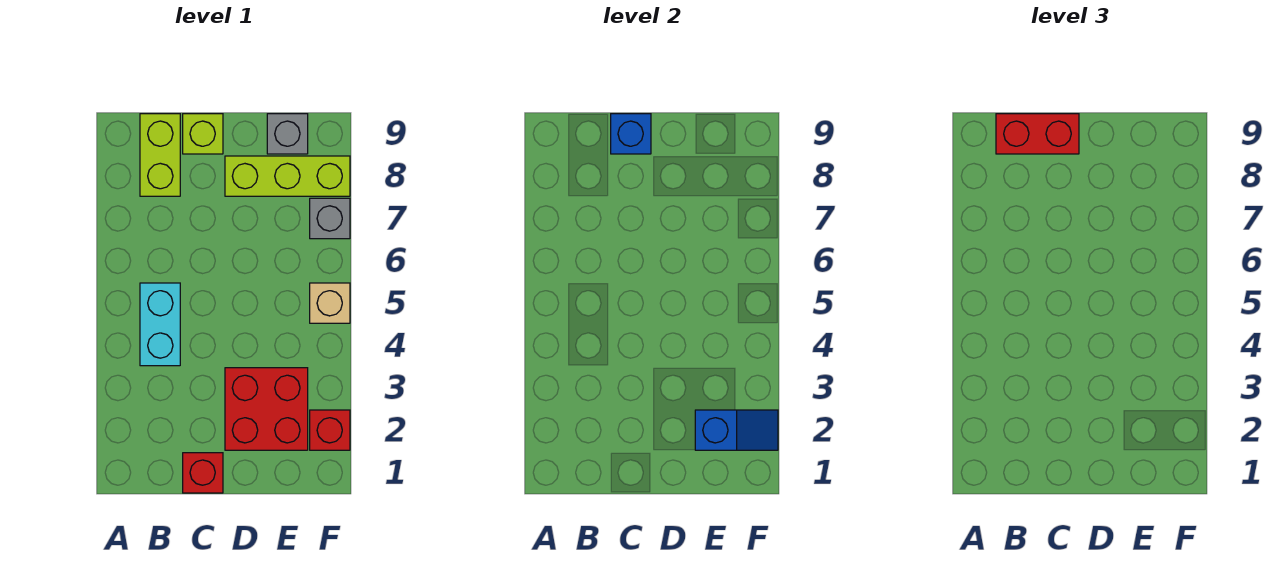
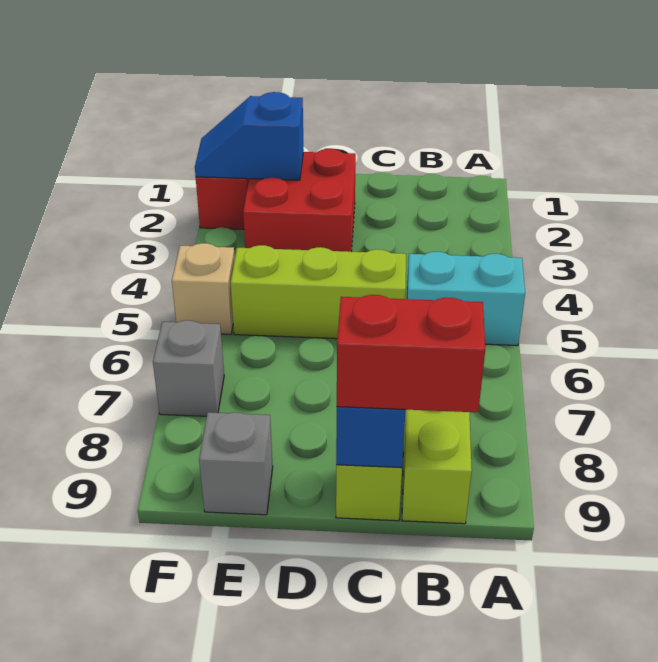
cyan brick B4:B5 level 1 -> cyan brick A5:B5 level 1
red brick C1 level 1 -> none
lime brick D8:F8 level 1 -> lime brick C5:E5 level 1

